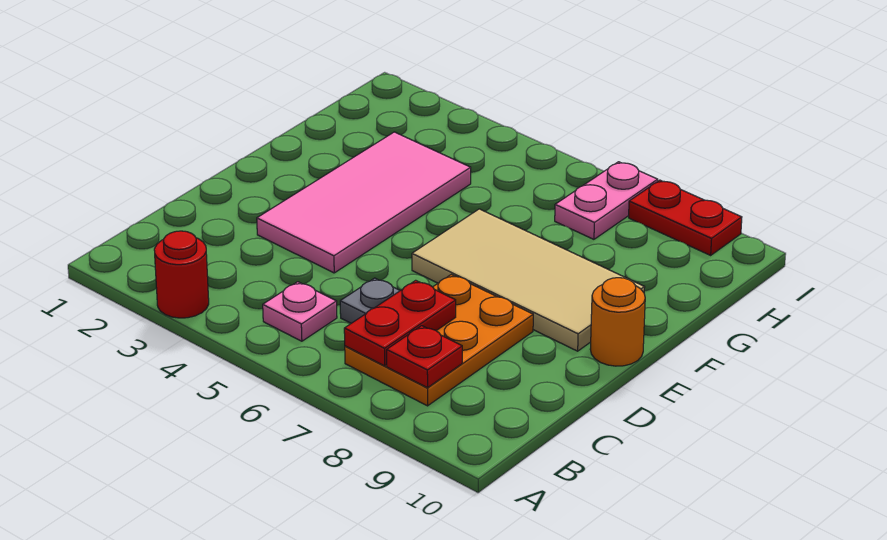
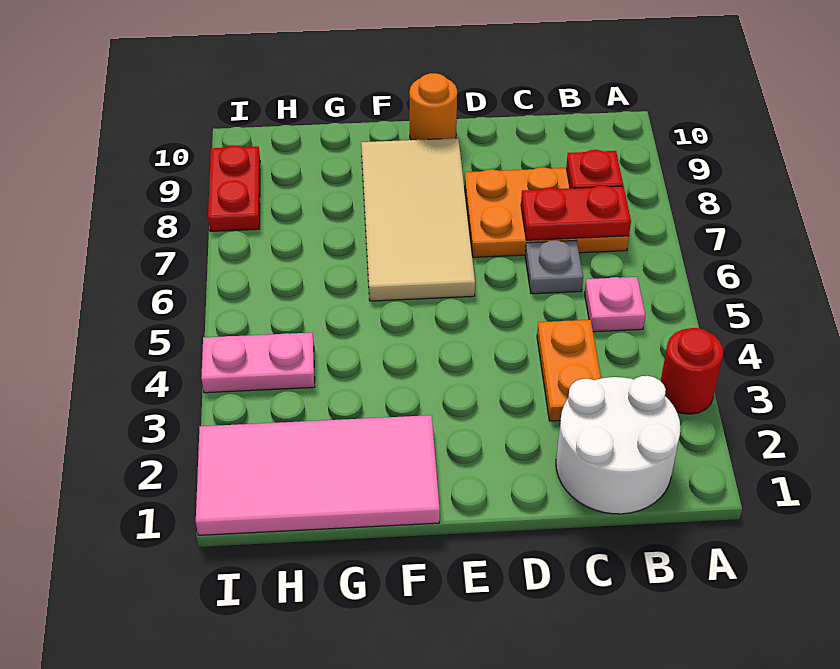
none -> white round brick B1:C2 level 1
none -> orange plate C3:C4 level 1
pink tile D3:G4 level 1 -> pink tile F1:I2 level 1
pink plate H7:I7 level 1 -> pink plate H4:I4 level 1

